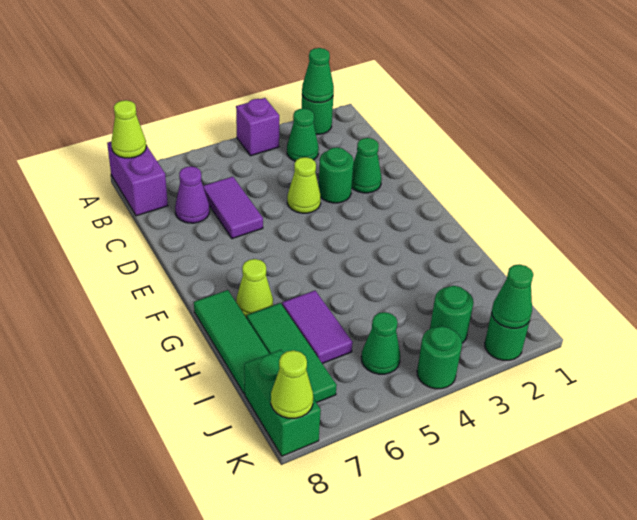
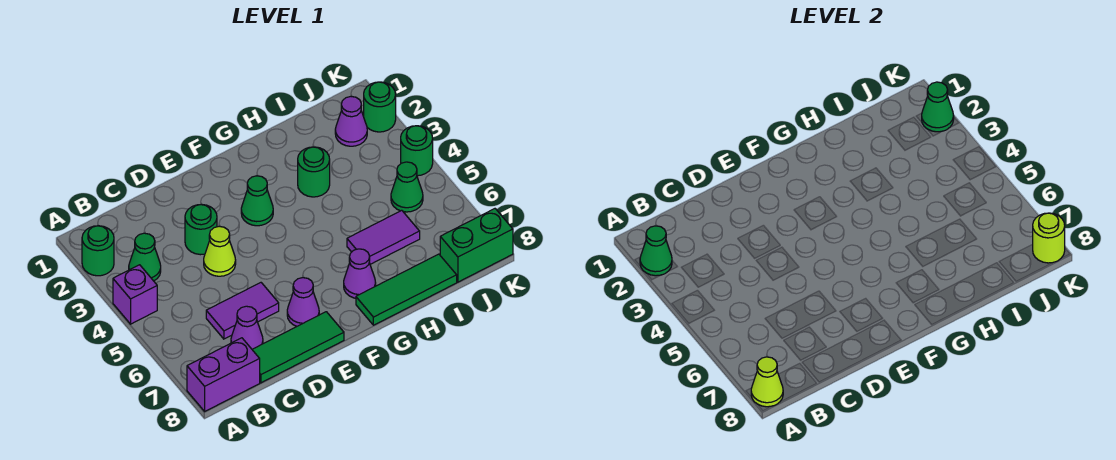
green cone D2 level 1 -> green cone F3 level 1
none -> purple cone E7 level 1
lime cone G7 level 1 -> purple cone G7 level 1
green tile H7:J7 level 1 -> green tile C8:E8 level 1
none -> purple cone J2 level 1
green round brick J3 level 1 -> green round brick H3 level 1
lime cone K8 level 2 -> lime round brick K8 level 2

